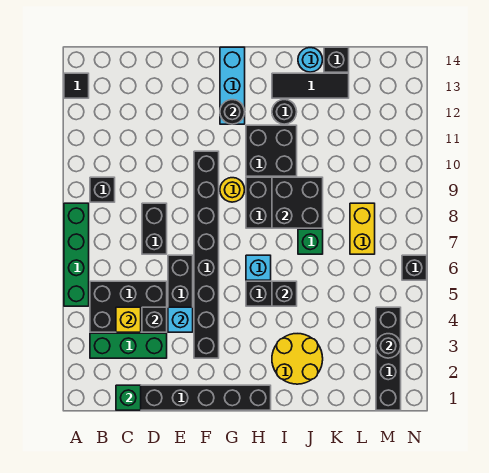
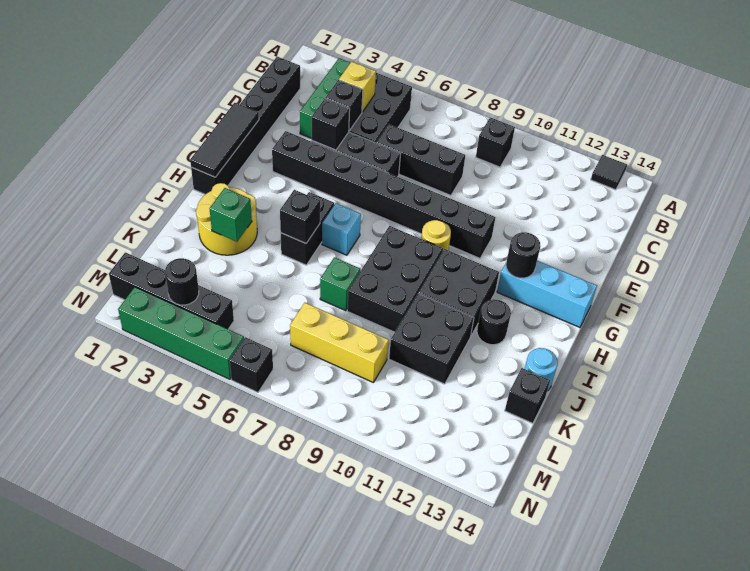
green brick A5:A8 level 1 -> green brick N2:N5 level 1
green brick C1 level 2 -> green brick J3 level 2
black brick D7:D8 level 1 -> black brick D6:D8 level 1
cyan brick E4 level 2 -> black brick E4 level 2
black brick I8:J9 level 2 -> black brick J10:K11 level 1
black tile I13:K13 level 1 -> black tile F1:H1 level 2
yellow brick L7:L8 level 1 -> yellow brick L7:L9 level 1

